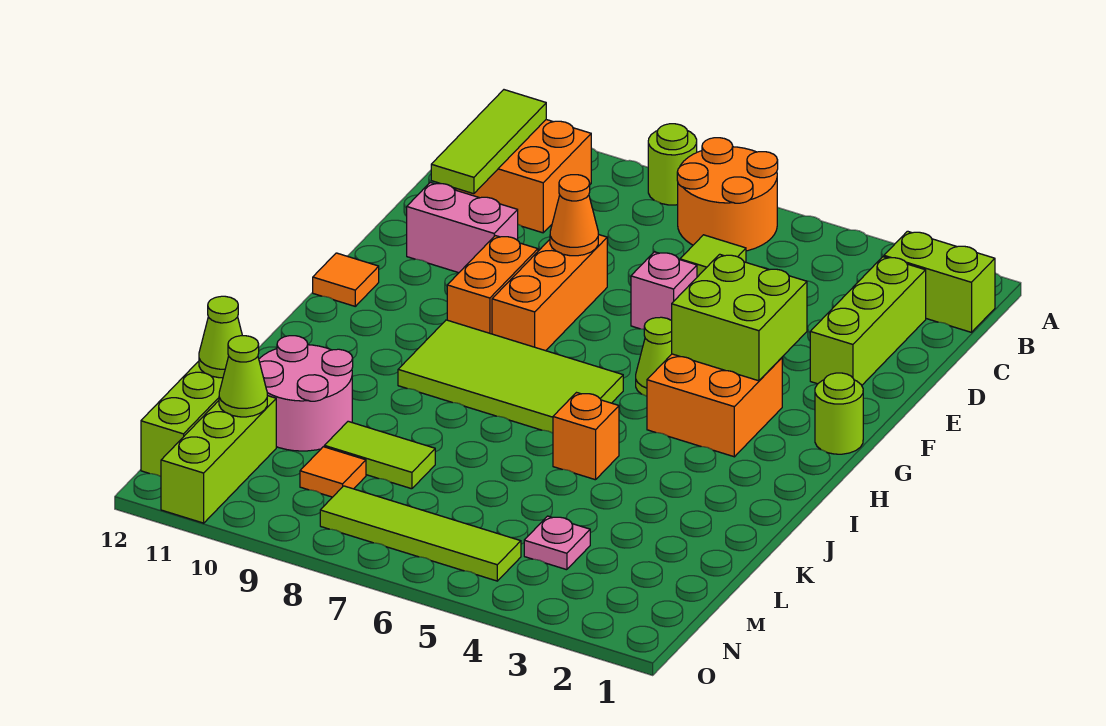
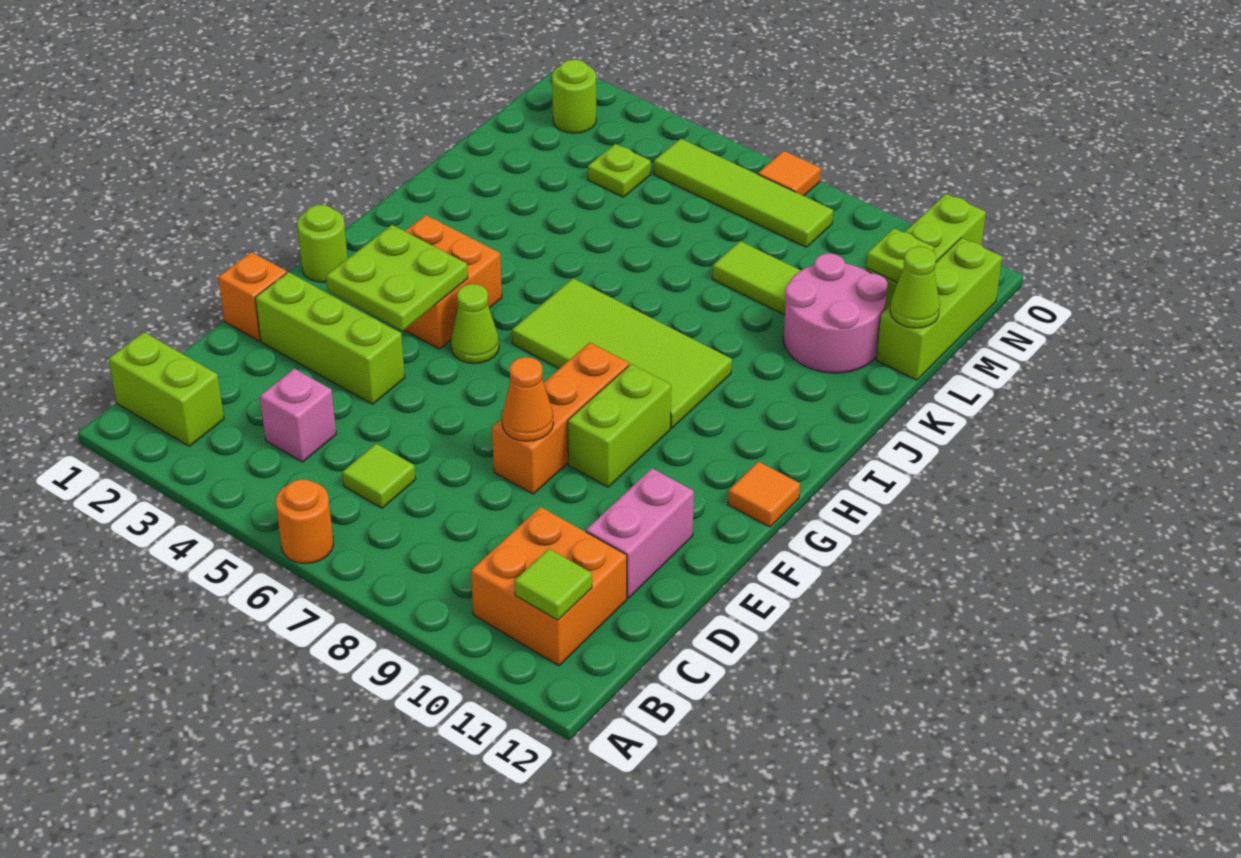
orange round brick A6:B7 level 1 -> orange round brick A6 level 1
lime round brick A8 level 1 -> lime round brick N2 level 1
lime tile B11:D11 level 2 -> lime tile B11 level 2
lime brick C2:E2 level 1 -> lime brick E2:E4 level 1
pink brick E6 level 1 -> pink brick C4 level 1
pink brick E10:E11 level 1 -> pink brick D11:E11 level 1
lime brick F3:G4 level 2 -> lime plate F3:G4 level 2
orange brick F9:G9 level 1 -> lime brick F9:G9 level 1
orange brick J5 level 1 -> orange brick E1 level 1
pink plate M4 level 1 -> lime plate M4 level 1
orange tile M9 level 1 -> orange tile O7 level 1
lime cone M11 level 2 -> lime plate M11 level 2

